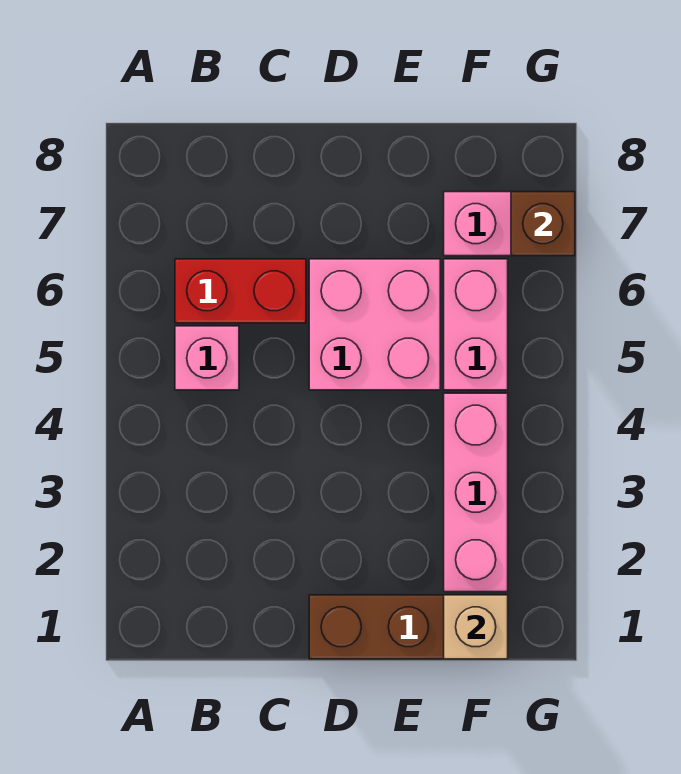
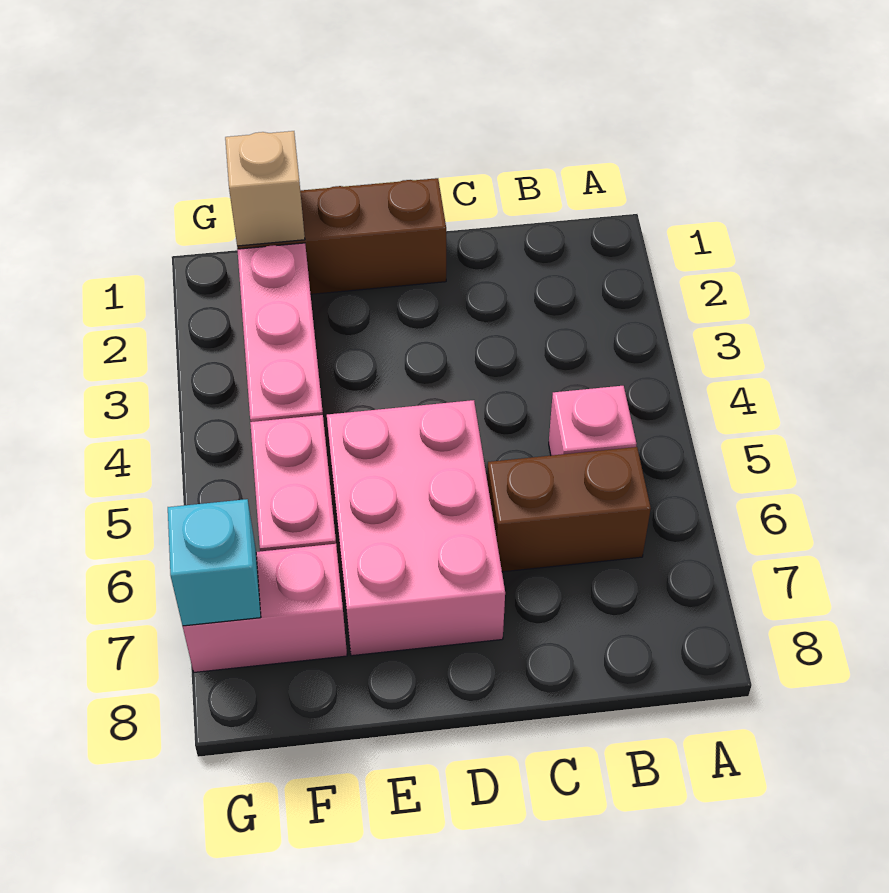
red brick B6:C6 level 1 -> brown brick B6:C6 level 1
pink brick D5:E6 level 1 -> pink brick D5:E7 level 1
brown brick G7 level 2 -> cyan brick G7 level 2

